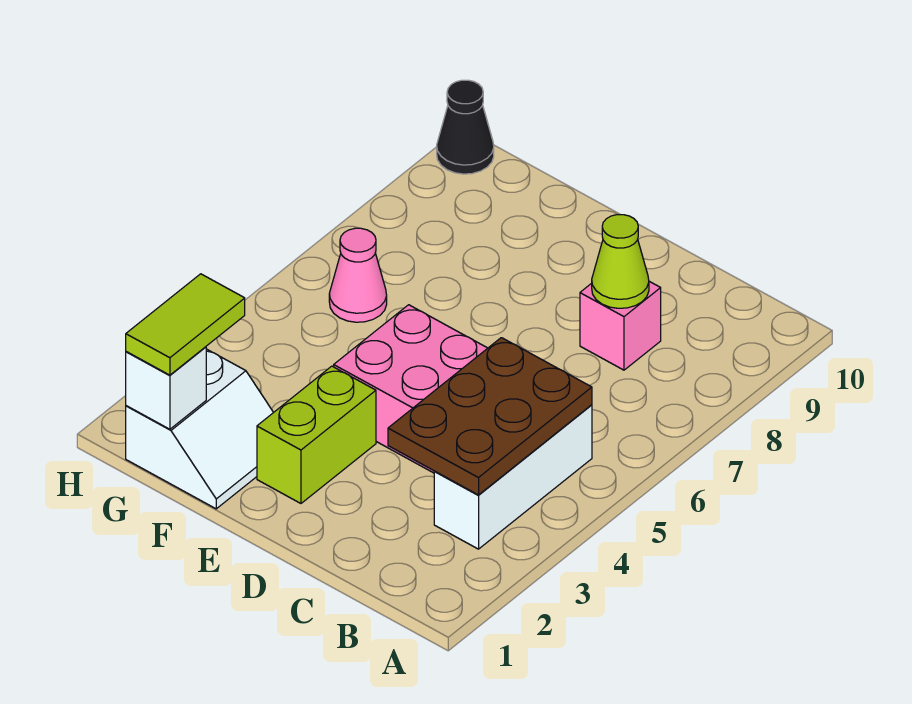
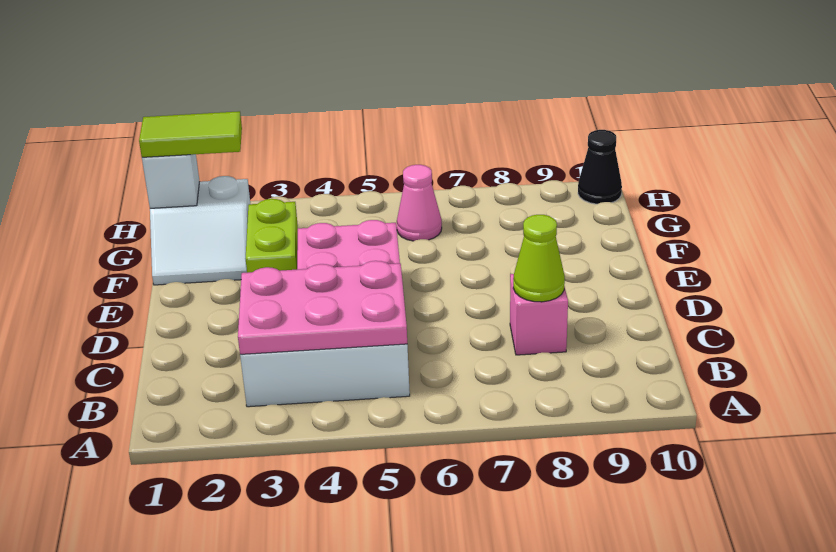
brown plate B3:C5 level 2 -> pink plate B3:C5 level 2
lime brick E2:E3 level 1 -> lime brick E3:F3 level 1

